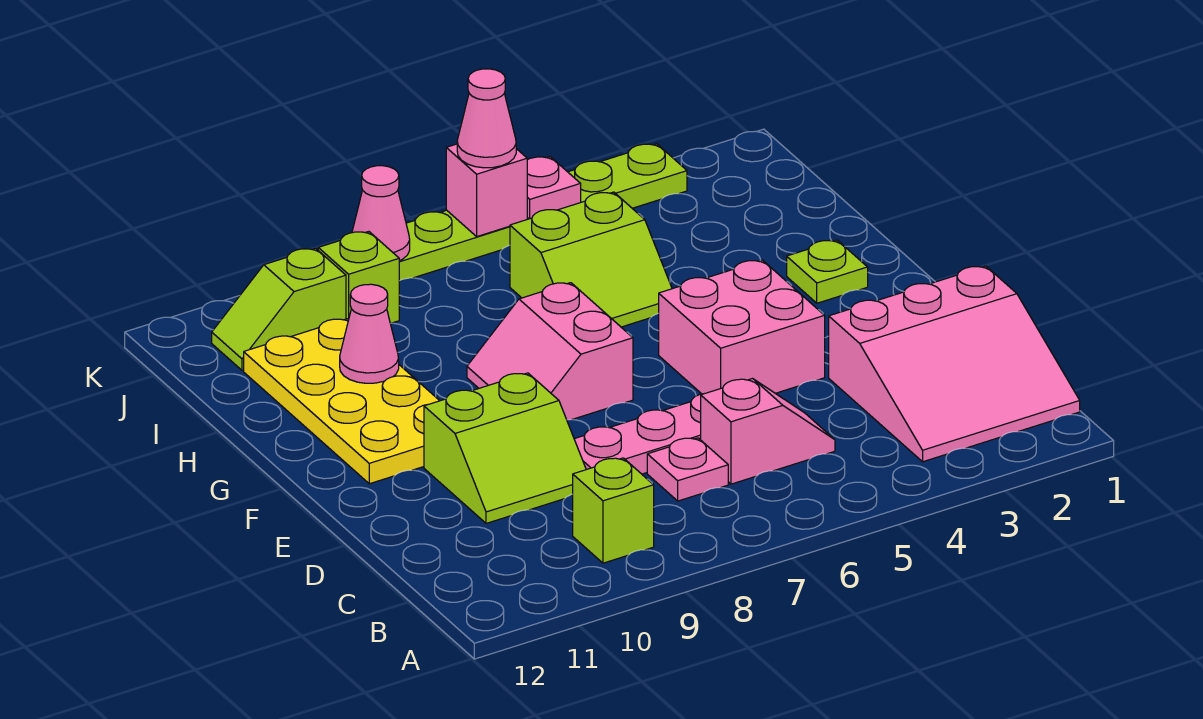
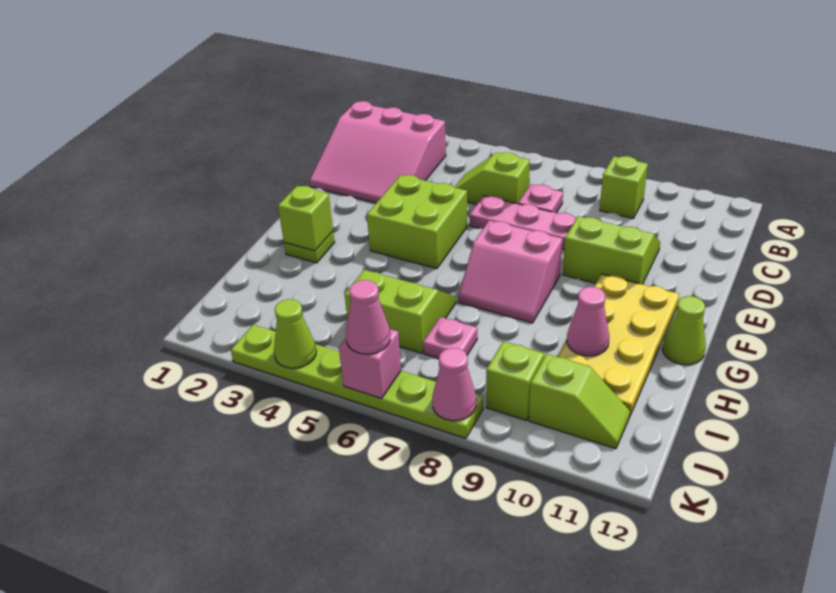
pink slope B1:D3 level 1 top D -> pink slope B1:D3 level 1 top B
pink slope C5:C6 level 1 top 6 -> lime slope C5:C6 level 1 top 6
pink brick E4:F5 level 1 -> lime brick E4:F5 level 1
pink slope F7:G8 level 1 top 7 -> pink slope F7:G8 level 1 top F
none -> lime brick G2 level 2
none -> lime cone G12 level 1
none -> lime cone K4 level 2
pink plate K5 level 2 -> pink plate I7 level 1

